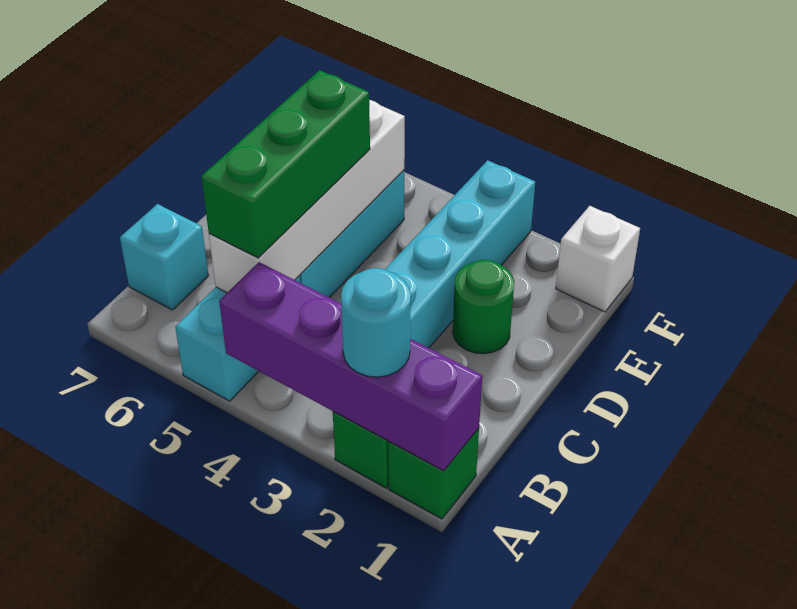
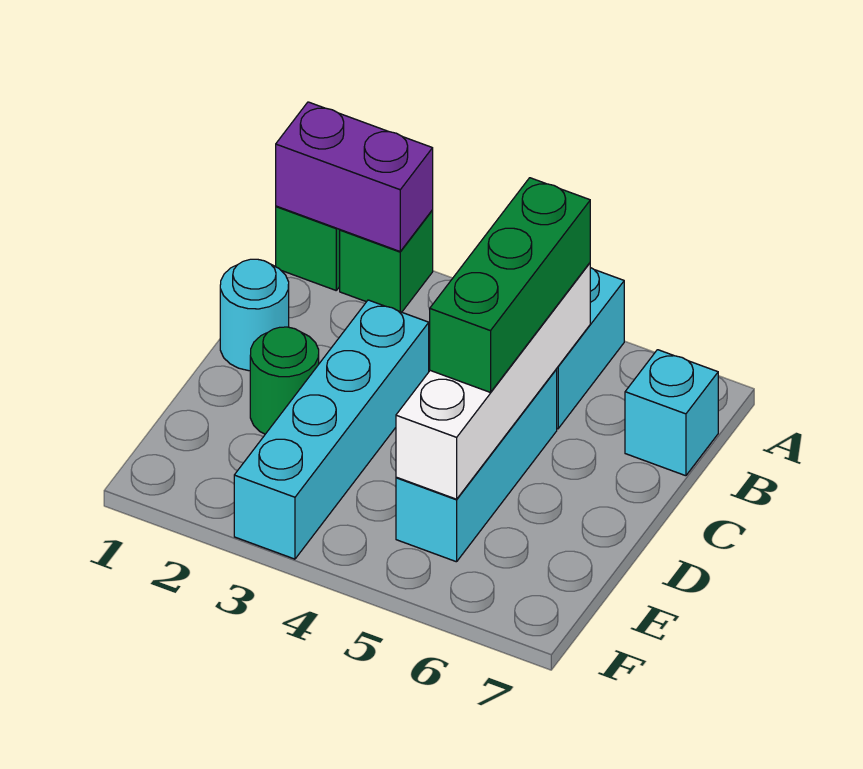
purple brick A1:A4 level 2 -> purple brick A1:A2 level 2
cyan round brick A2 level 3 -> cyan round brick C1 level 1
white brick F1 level 1 -> none

